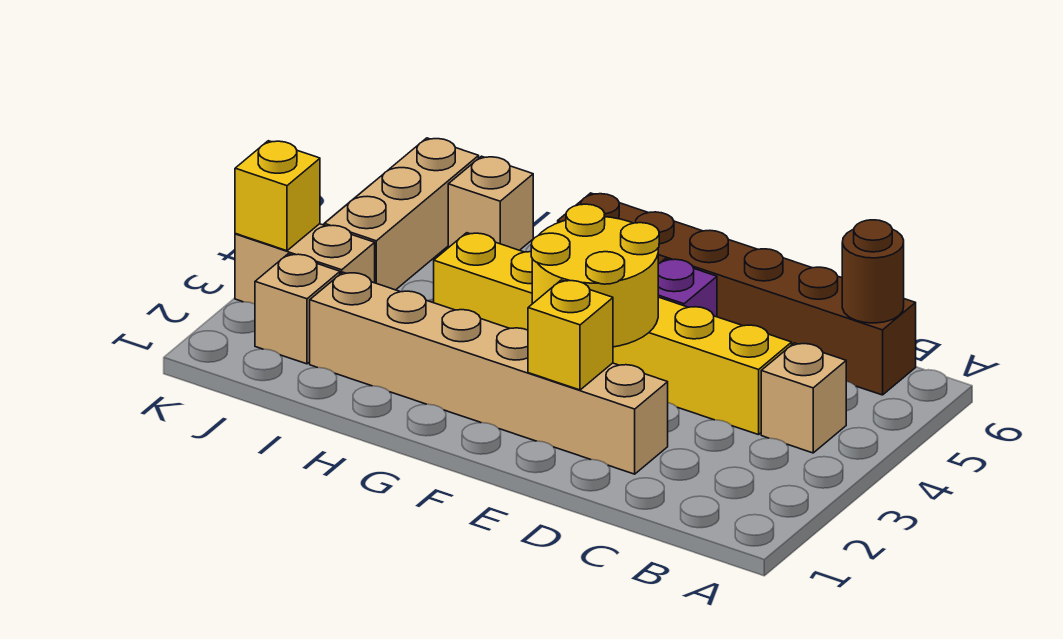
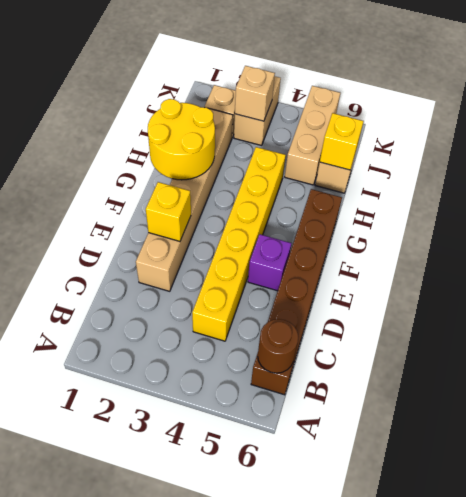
tan brick B4 level 1 -> tan brick J3 level 2
yellow round brick E3:F4 level 2 -> yellow round brick G1:H2 level 2
tan brick J4:J6 level 1 -> tan brick I5:K5 level 1
yellow brick K3 level 2 -> yellow brick I6 level 2

